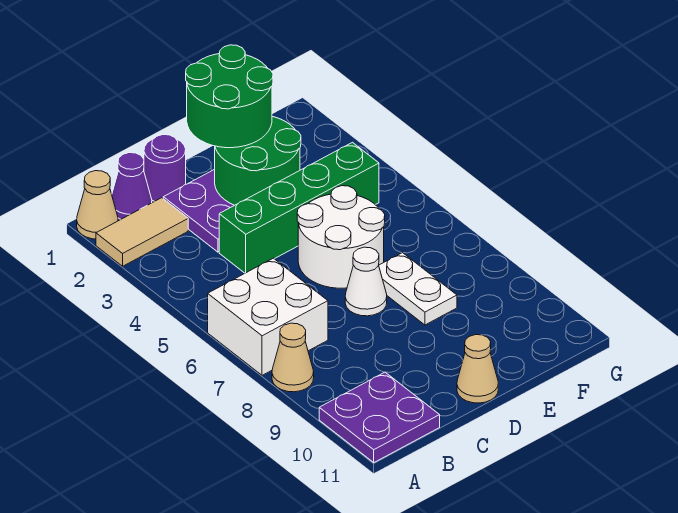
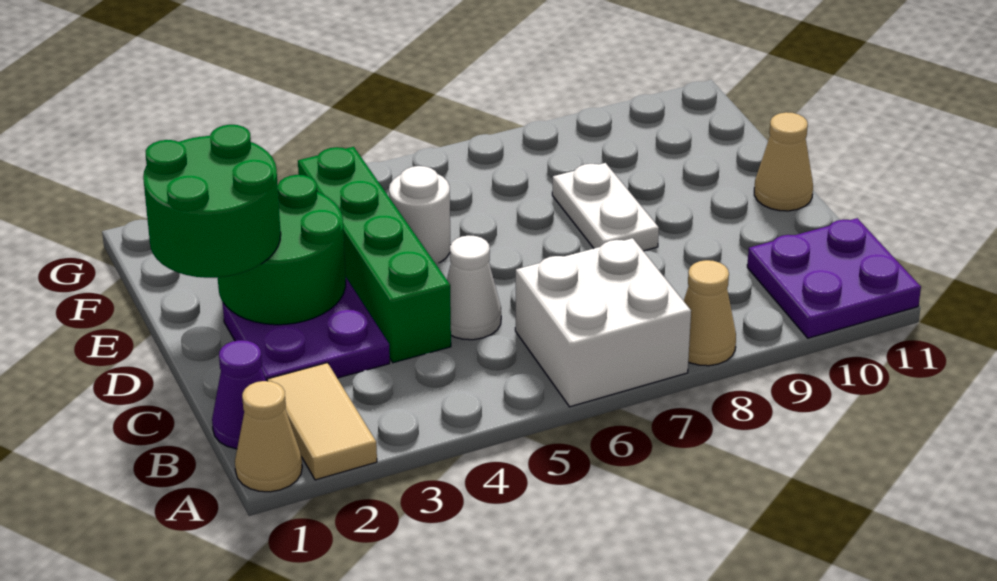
purple round brick C1 level 1 -> none
white round brick D5:E6 level 1 -> white round brick E5 level 1
white cone D7 level 1 -> white cone C5 level 1
white plate E7:E8 level 1 -> white plate D8:E8 level 1

